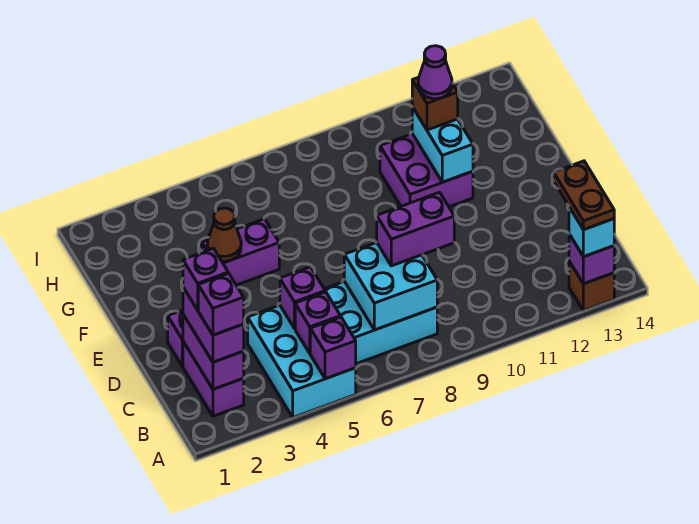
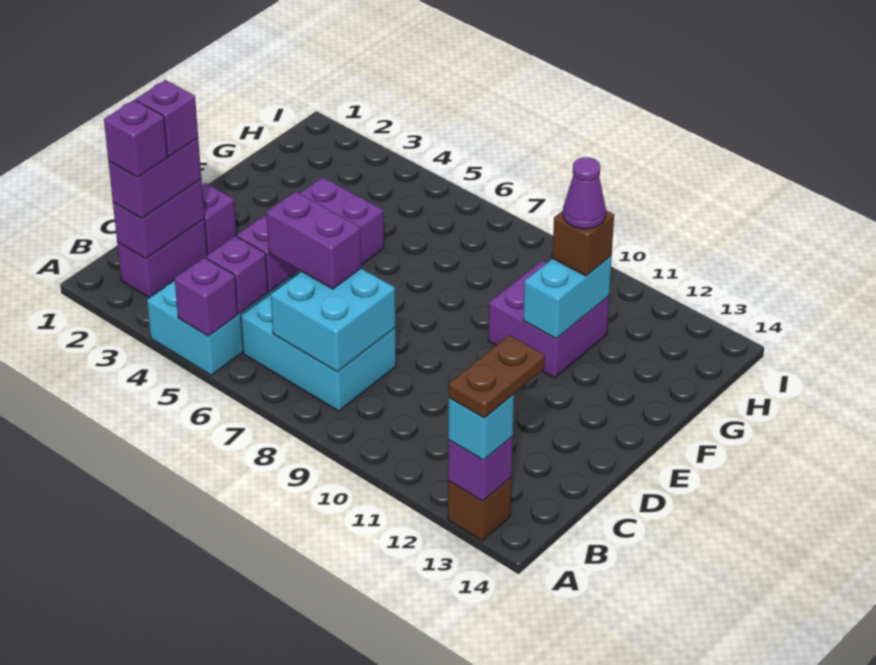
purple brick C8:C9 level 3 -> purple brick C6:C7 level 3
brown cone F4 level 2 -> none

